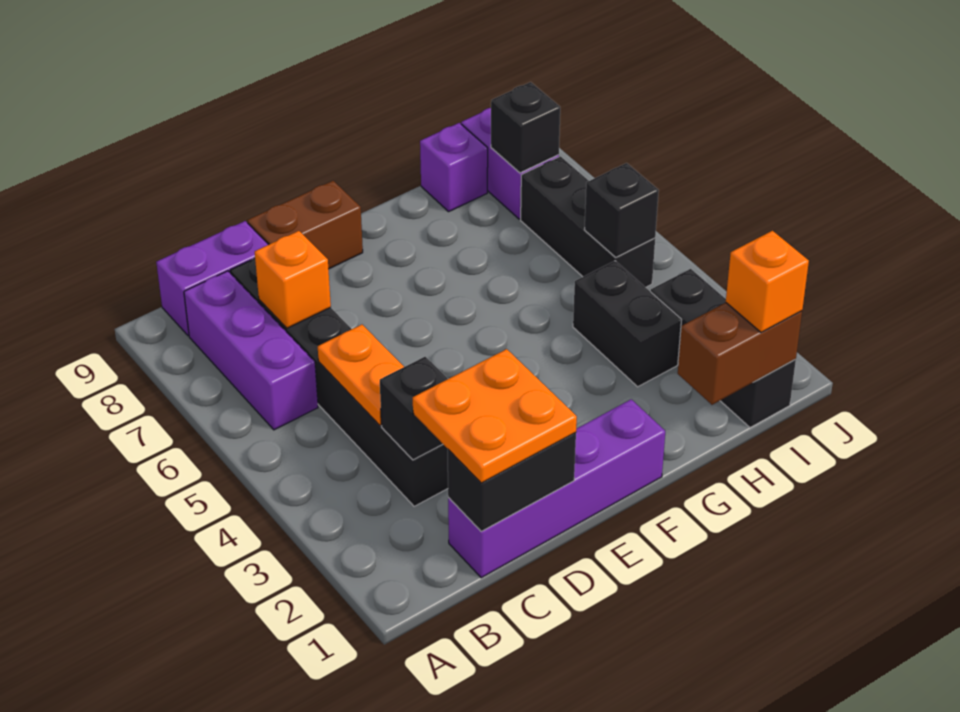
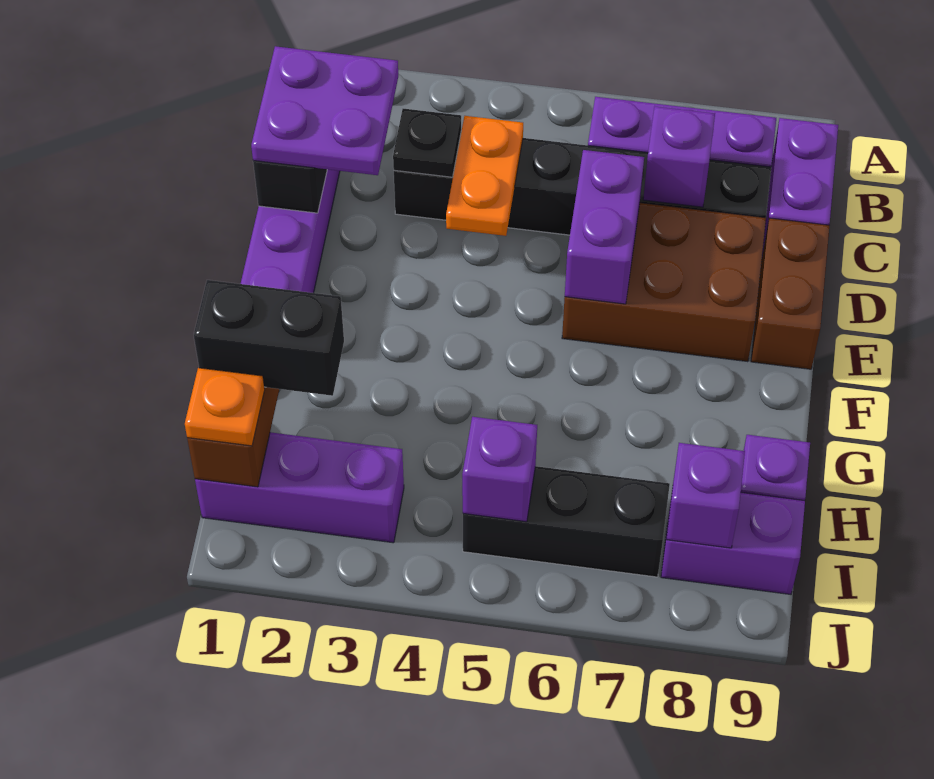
orange plate C1:D2 level 3 -> purple plate C1:D2 level 3
black brick C3 level 2 -> black plate C3 level 2
orange plate C4:C5 level 2 -> orange plate C4:D4 level 2
orange brick C7 level 2 -> purple brick C7 level 2
none -> brown brick D6:E8 level 1
none -> purple brick D6:E6 level 2
black brick H3:H4 level 1 -> black brick H1:H2 level 3
black brick I1:I3 level 1 -> purple brick I1:I3 level 1
orange brick I1 level 3 -> orange plate I1 level 3
black brick I5 level 2 -> purple brick I5 level 2
black brick I8 level 2 -> purple brick I8 level 2

